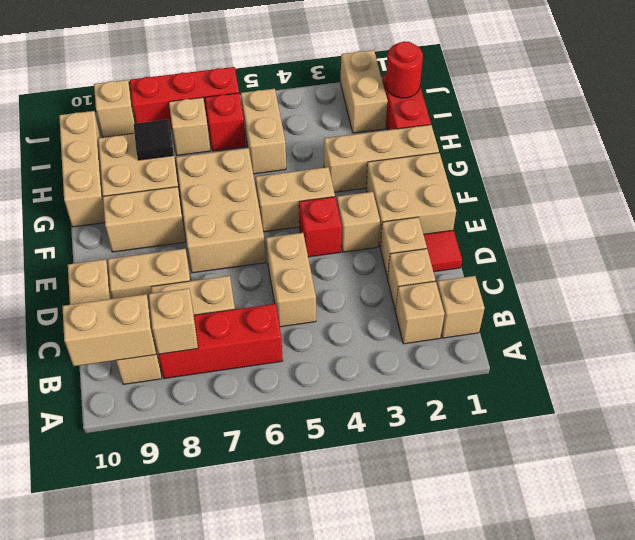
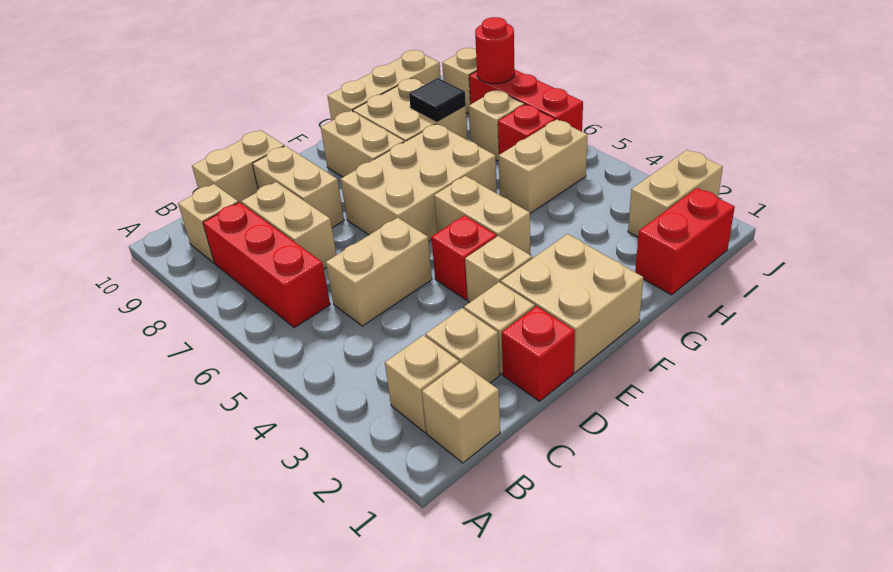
tan brick B8 level 2 -> none
tan brick B9:B10 level 2 -> none
red tile D1 level 1 -> red brick D1 level 1
tan brick G1:G3 level 1 -> none
red round brick I1 level 2 -> red round brick J8 level 2

